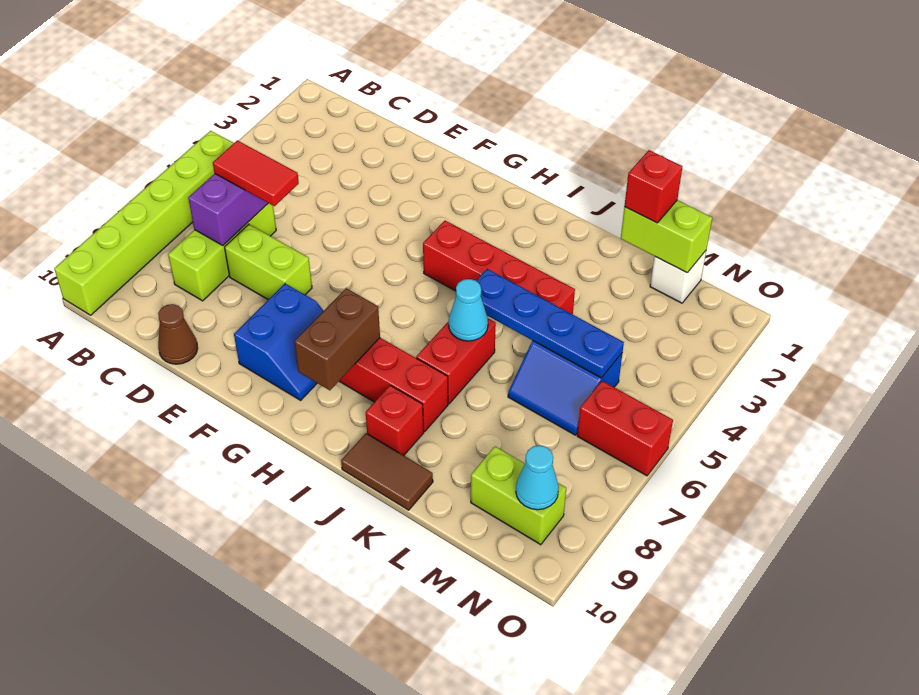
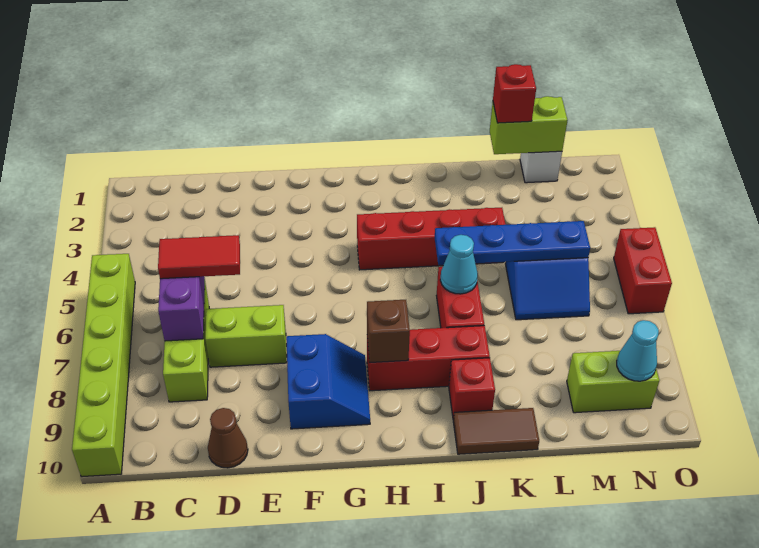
brown brick H8:H9 level 2 -> brown brick H8 level 2
red brick N6:O6 level 1 -> red brick O5:O6 level 1

